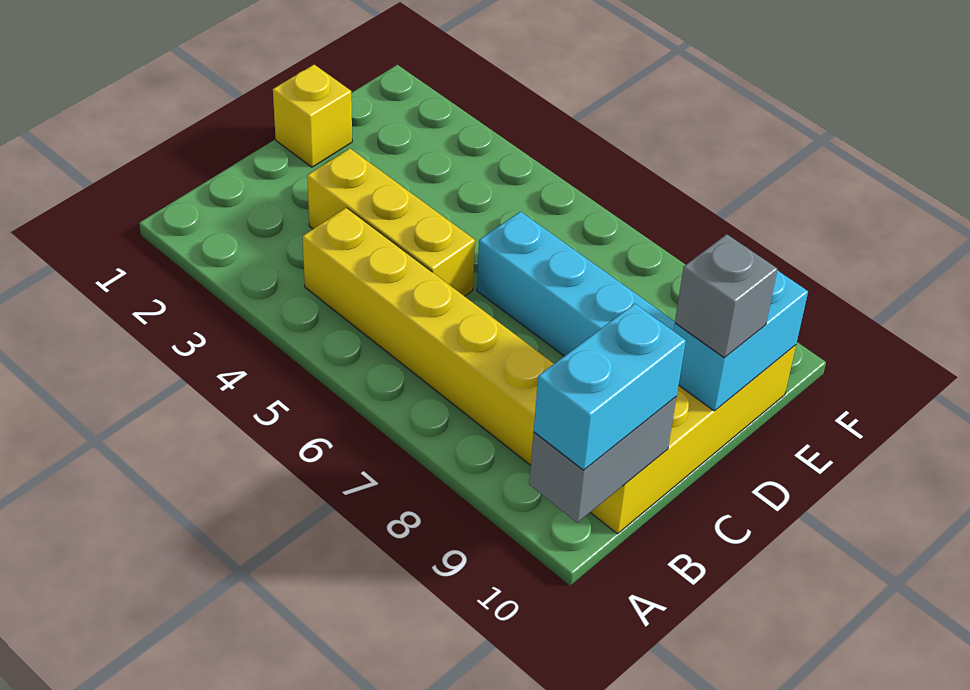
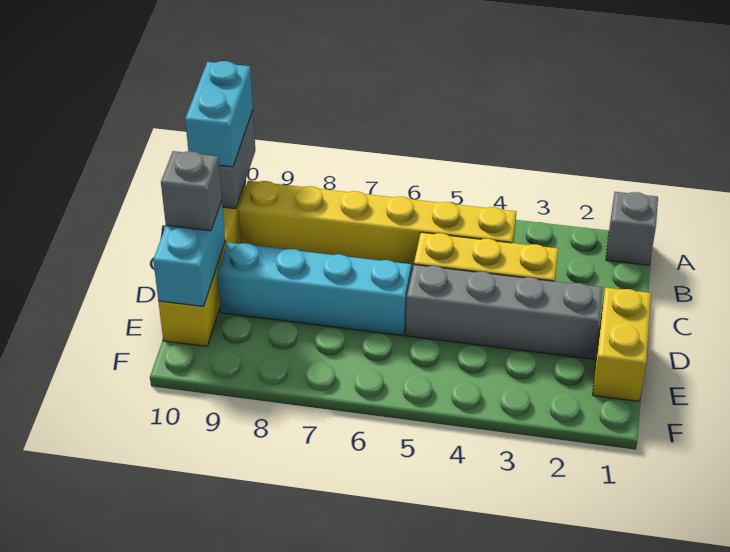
none -> grey brick A1 level 1
yellow brick D1 level 1 -> yellow brick D1:E1 level 1
none -> grey brick D2:D5 level 1

